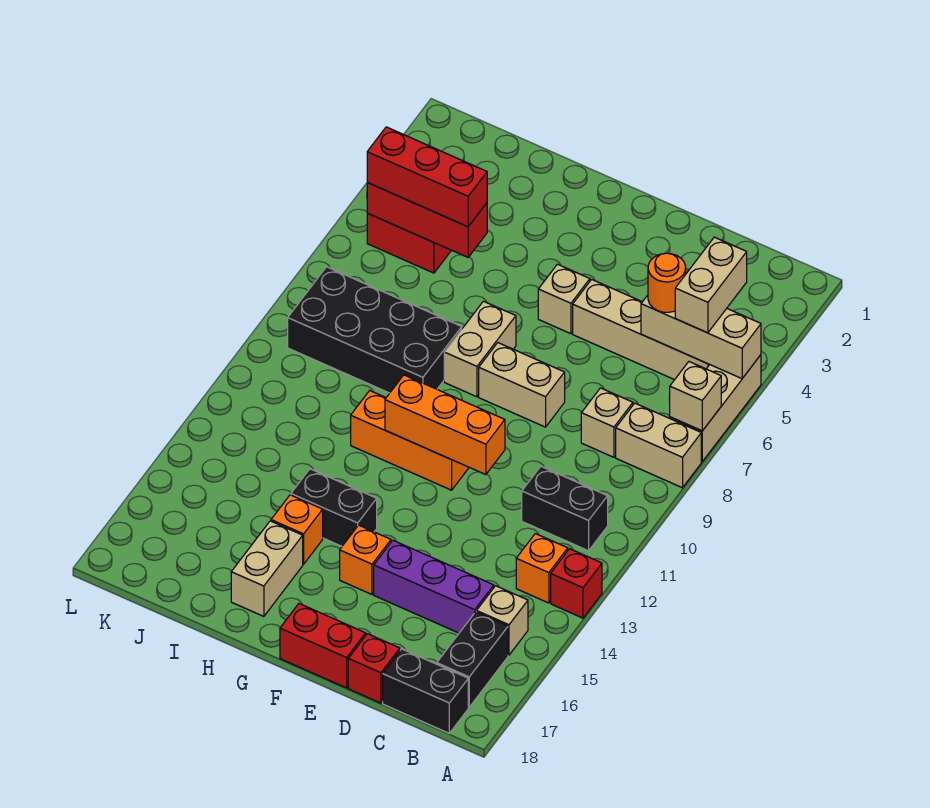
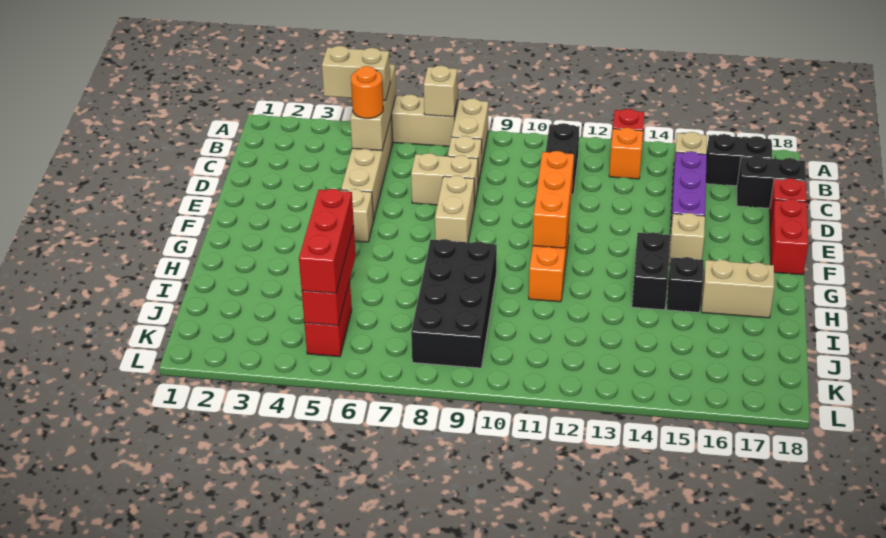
black brick B18:C18 level 1 -> black brick C17:C18 level 1
orange brick F15 level 1 -> tan brick F15 level 1
tan brick G7:G8 level 1 -> tan brick D7:D8 level 1
orange brick H15 level 1 -> black brick H15 level 1

